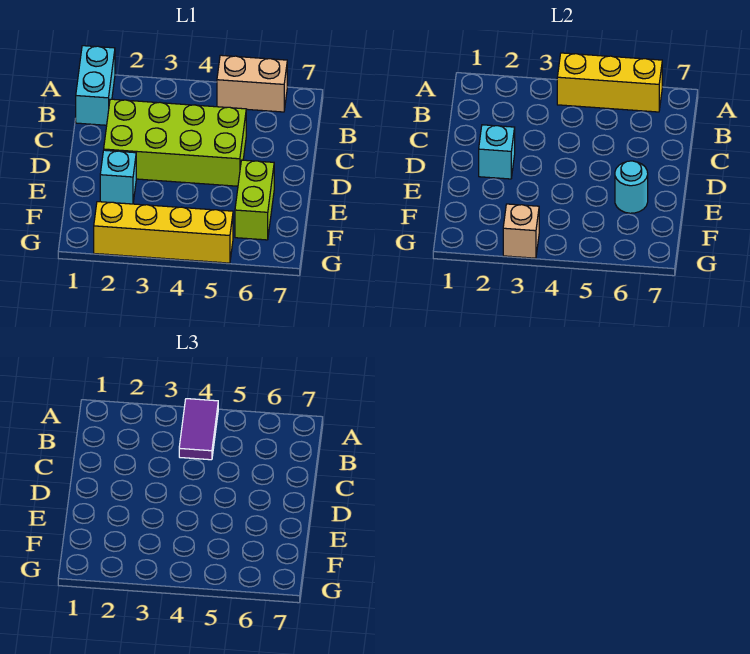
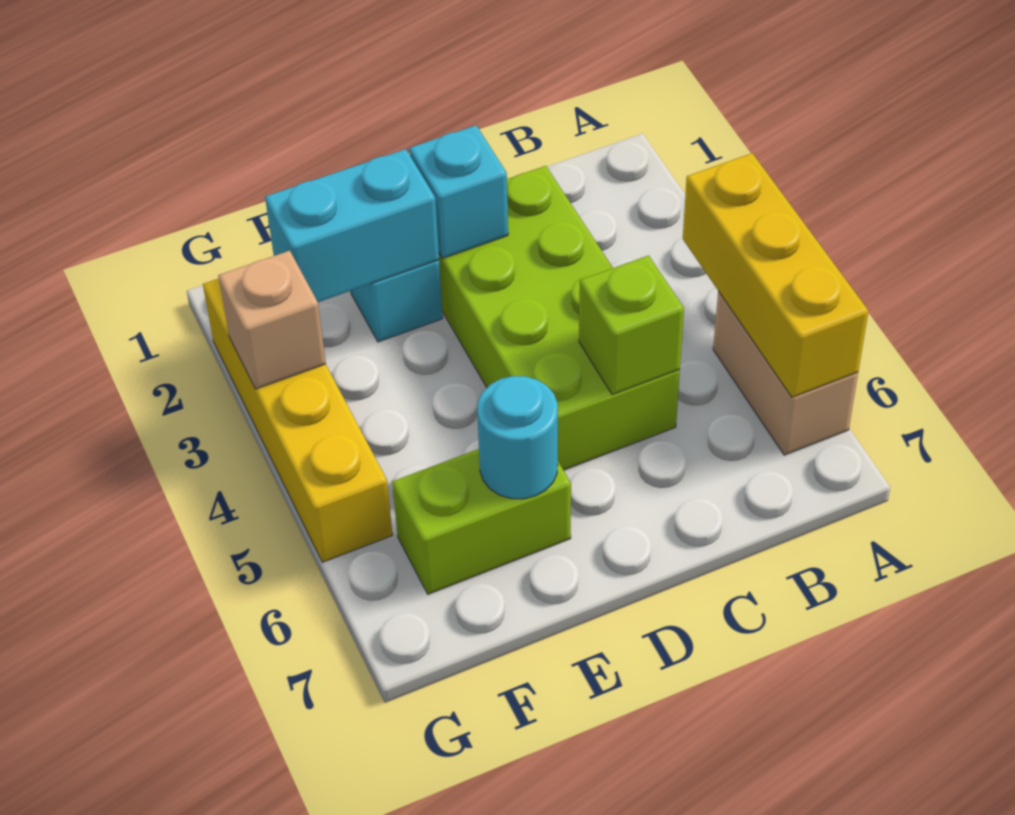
cyan brick A1:B1 level 1 -> cyan brick E2:F2 level 2
purple tile A4:B4 level 3 -> none
none -> lime brick C5 level 2

